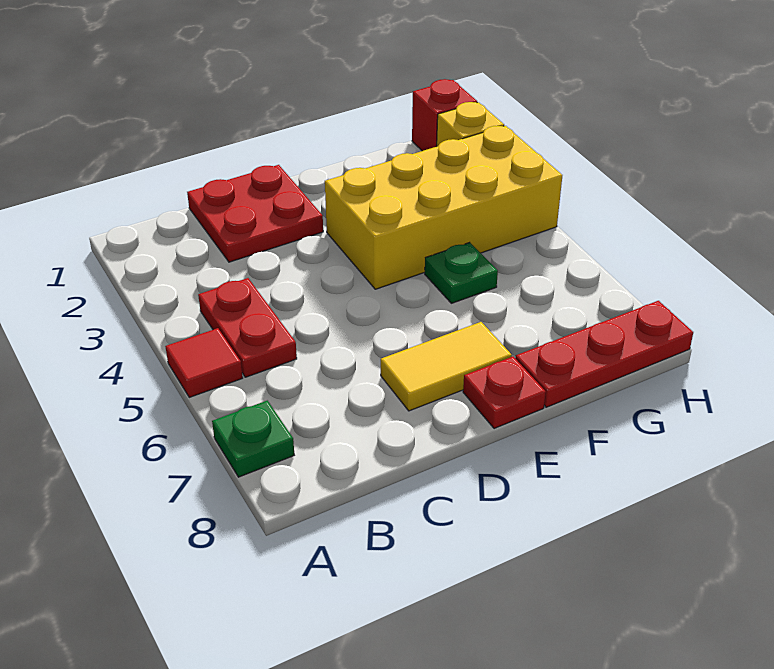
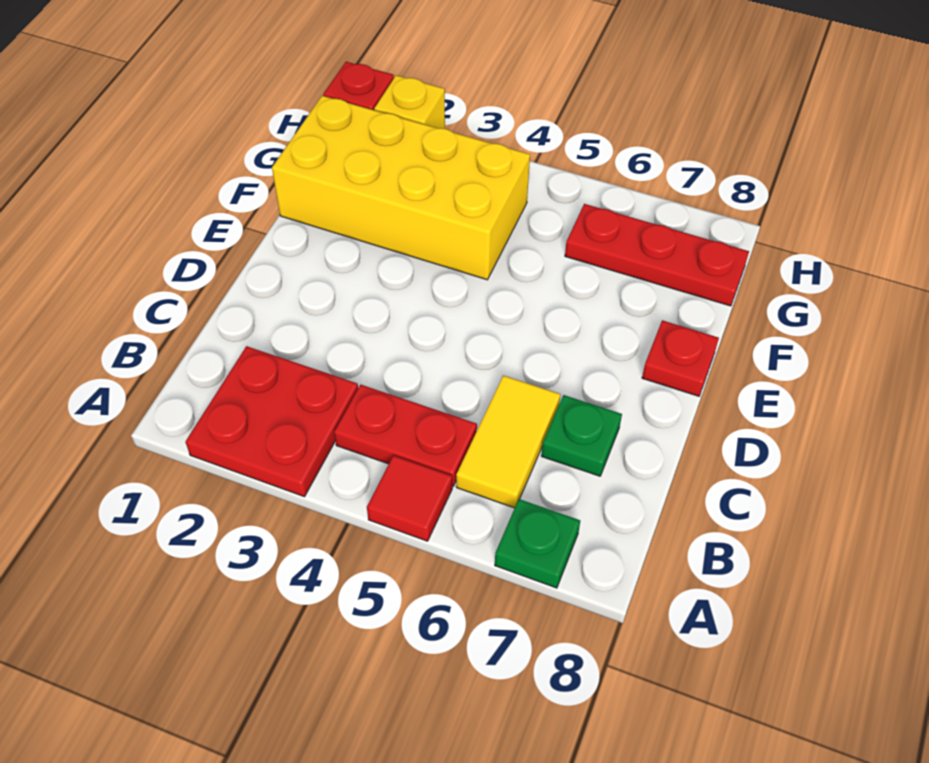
red plate C1:D2 level 1 -> red plate A2:B3 level 1
yellow tile D7:E7 level 1 -> yellow tile B6:C6 level 1
yellow brick E3:H4 level 1 -> yellow brick F1:G4 level 1
green plate F5 level 1 -> green plate C7 level 1
red plate F8:H8 level 1 -> red plate G6:G8 level 1

